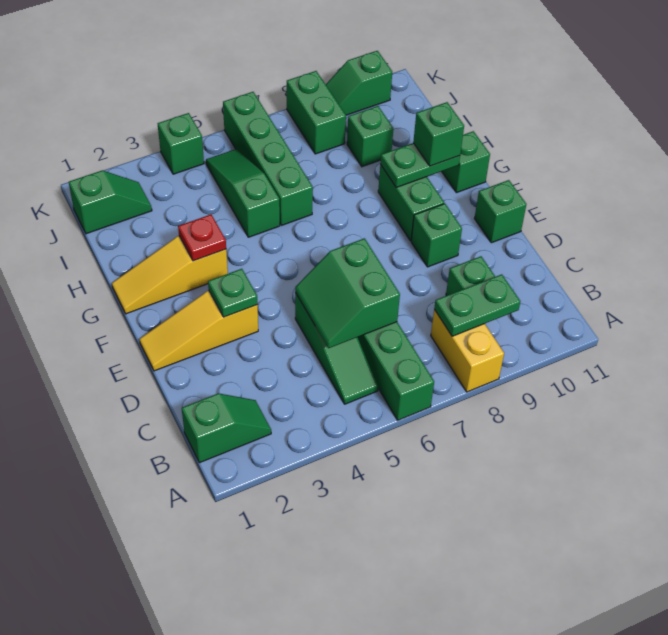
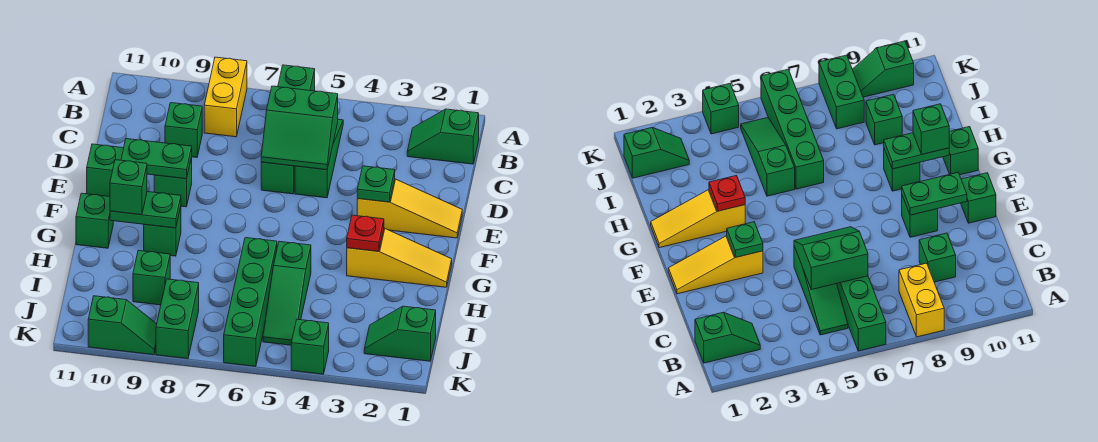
green plate B8:B9 level 2 -> green plate E9:E10 level 2
green slope C5:D6 level 2 top 6 -> green slope C5:D6 level 2 top C
green brick F9:G9 level 1 -> green brick G9 level 1

